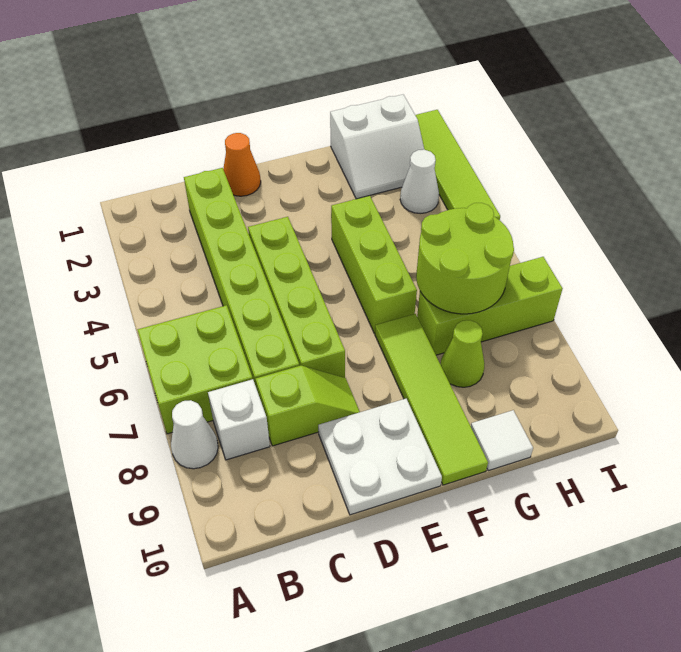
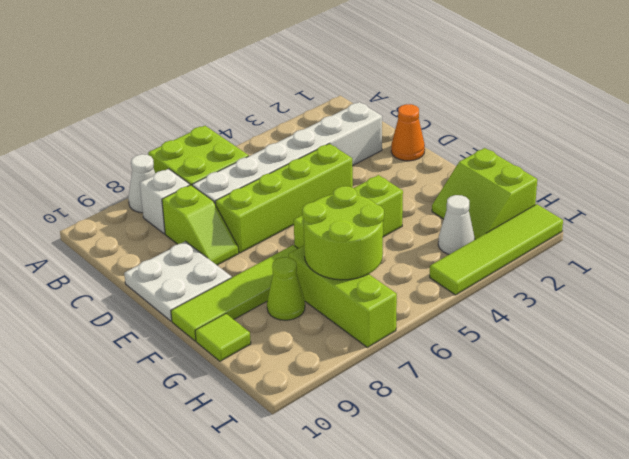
lime brick C2:C7 level 1 -> white brick C2:C7 level 1
white slope G1:H2 level 1 top 1 -> lime slope G1:H2 level 1 top 1
white tile G10 level 1 -> lime tile G10 level 1

